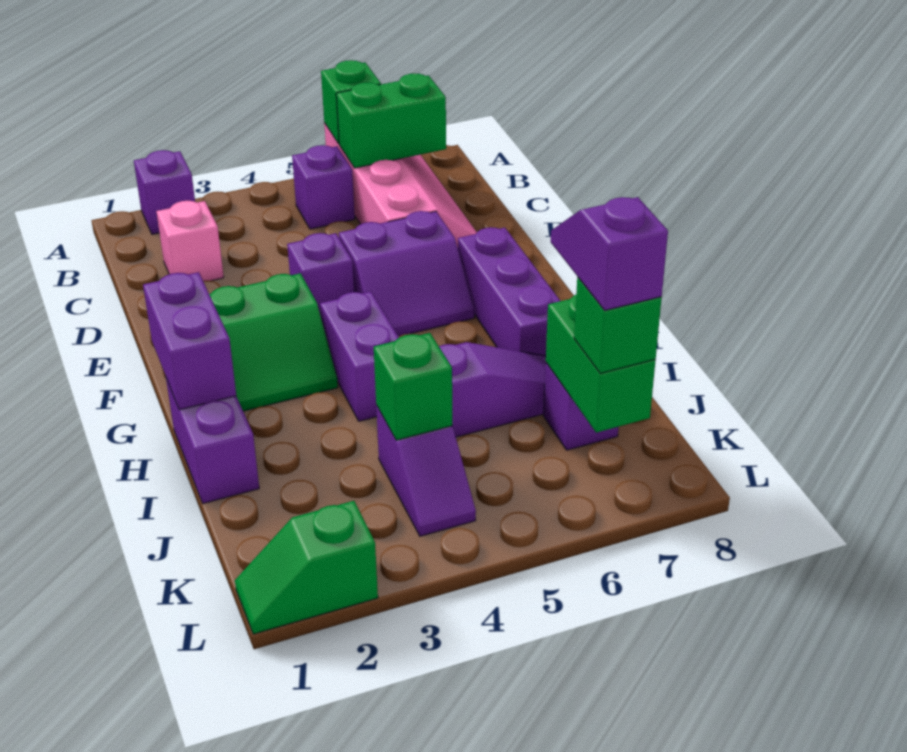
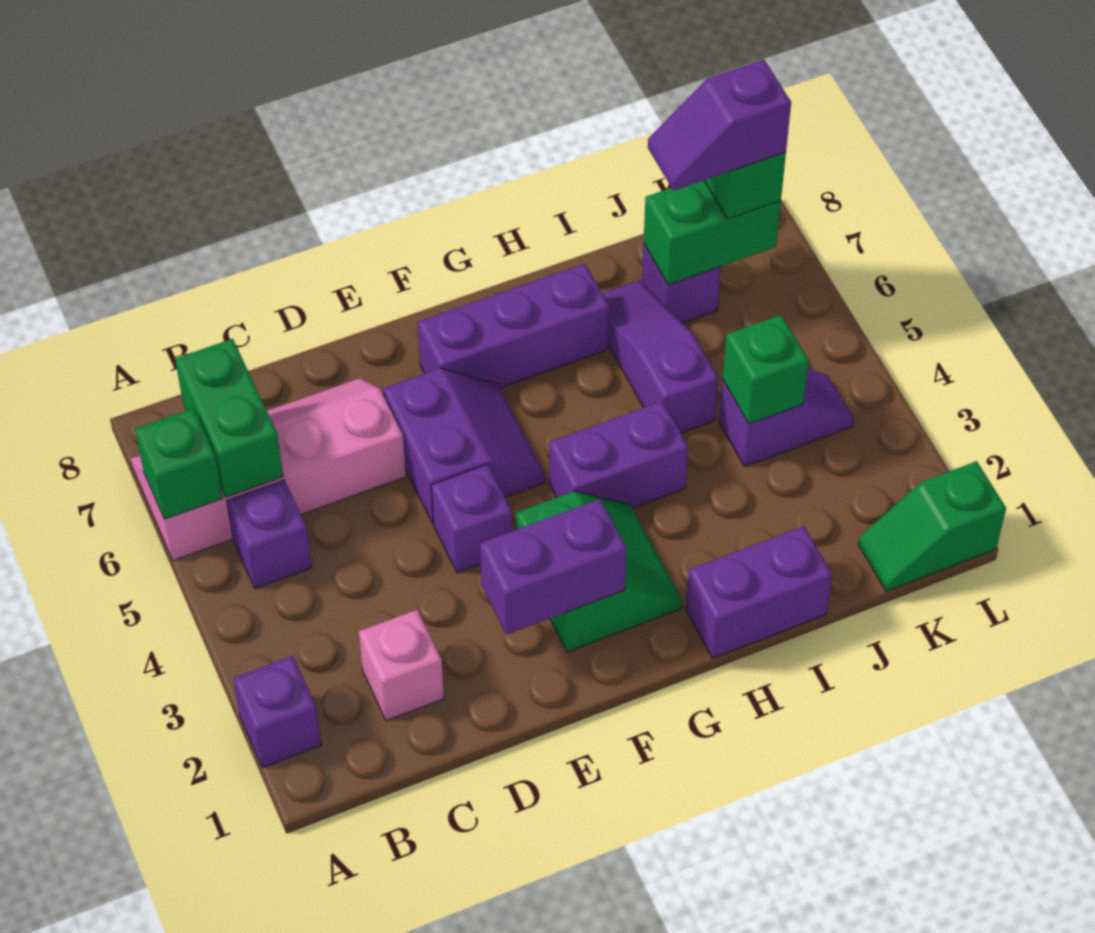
purple brick G1:H1 level 2 -> purple brick E2:F2 level 2
green slope L1:L2 level 1 top 2 -> green slope K1:L1 level 1 top L

